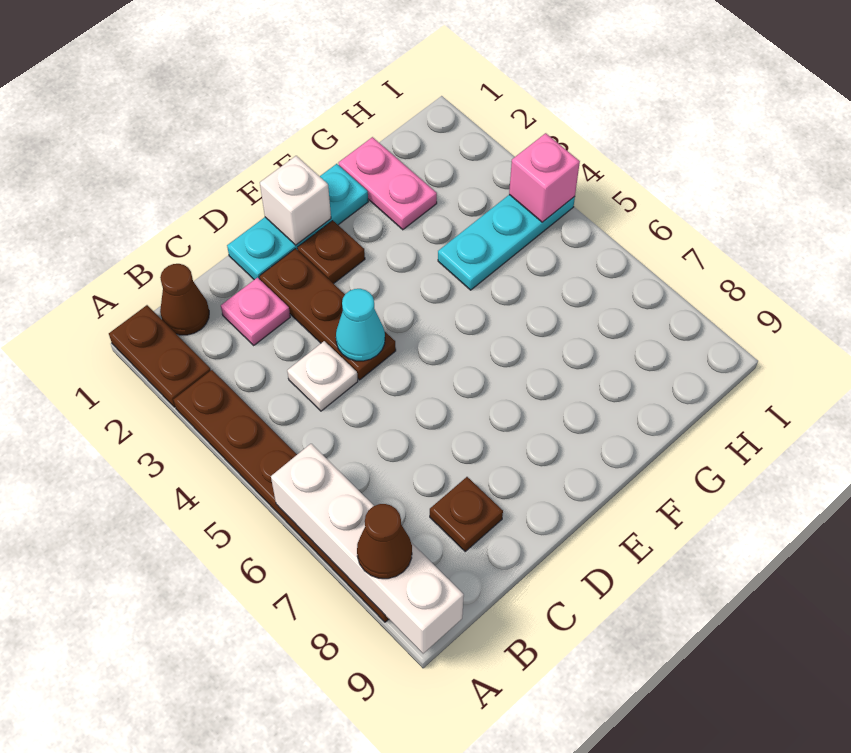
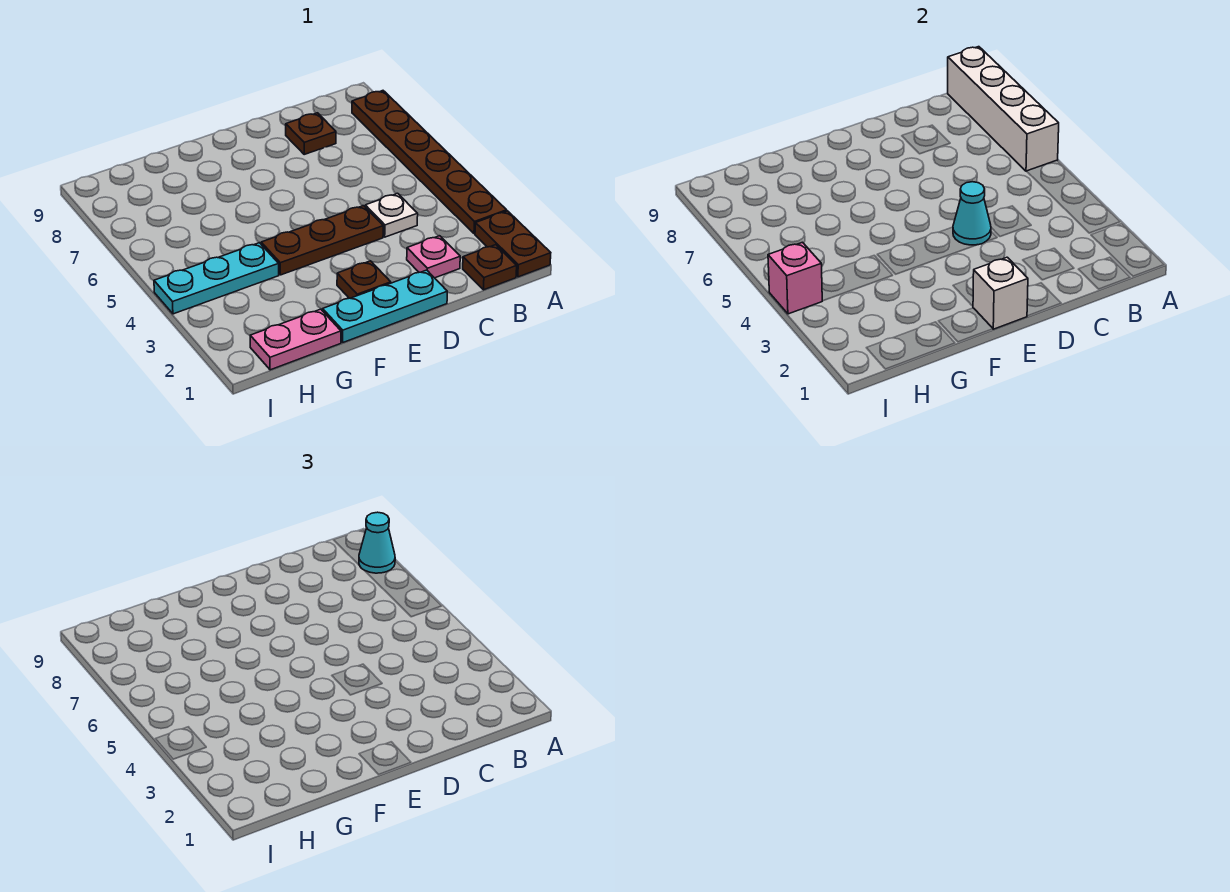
brown cone A8 level 3 -> cyan cone A8 level 3
brown cone B1 level 1 -> brown plate B1 level 1
brown plate D2:D4 level 1 -> brown plate D4:F4 level 1
pink plate G1:G2 level 1 -> pink plate G1:H1 level 1

